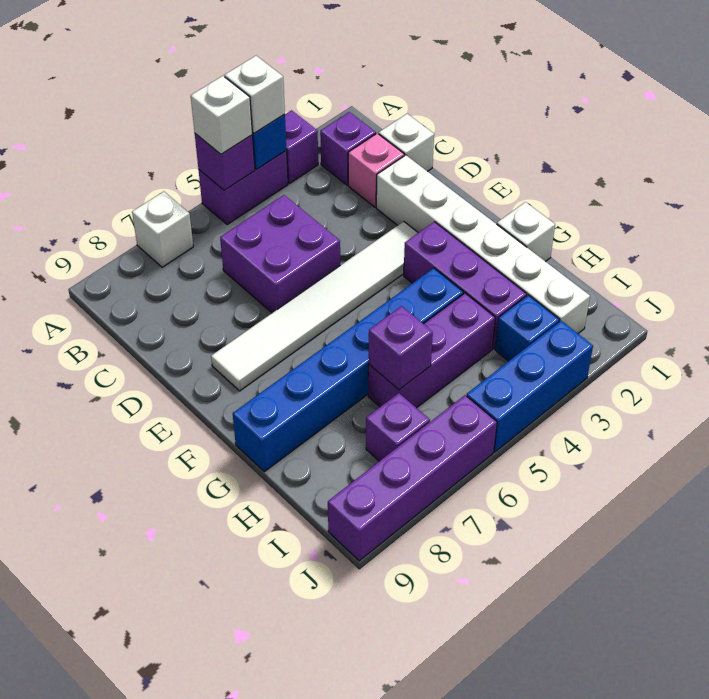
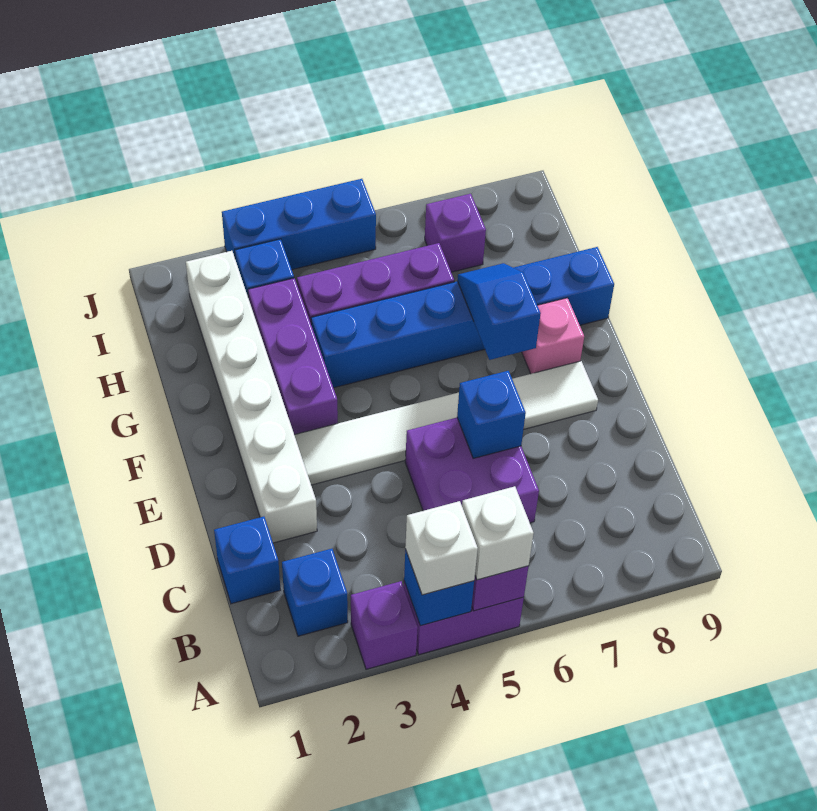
white brick A7 level 1 -> none
purple brick B2 level 1 -> blue brick B2 level 1
white brick C1 level 1 -> blue brick C1 level 1
pink brick C2 level 1 -> pink brick F8 level 1
none -> blue brick D6 level 2
none -> blue slope F7:G7 level 2 top F
white brick G1 level 1 -> none
purple brick H6 level 2 -> none
purple brick J6:J9 level 1 -> none

